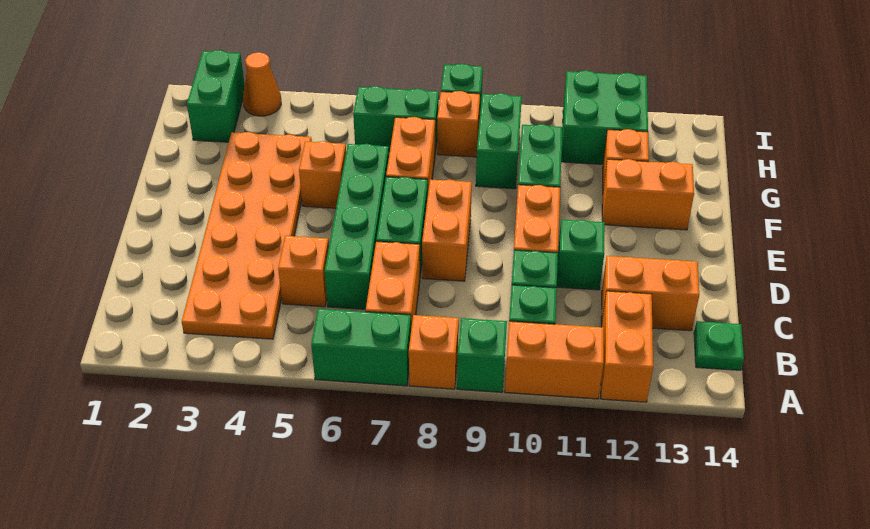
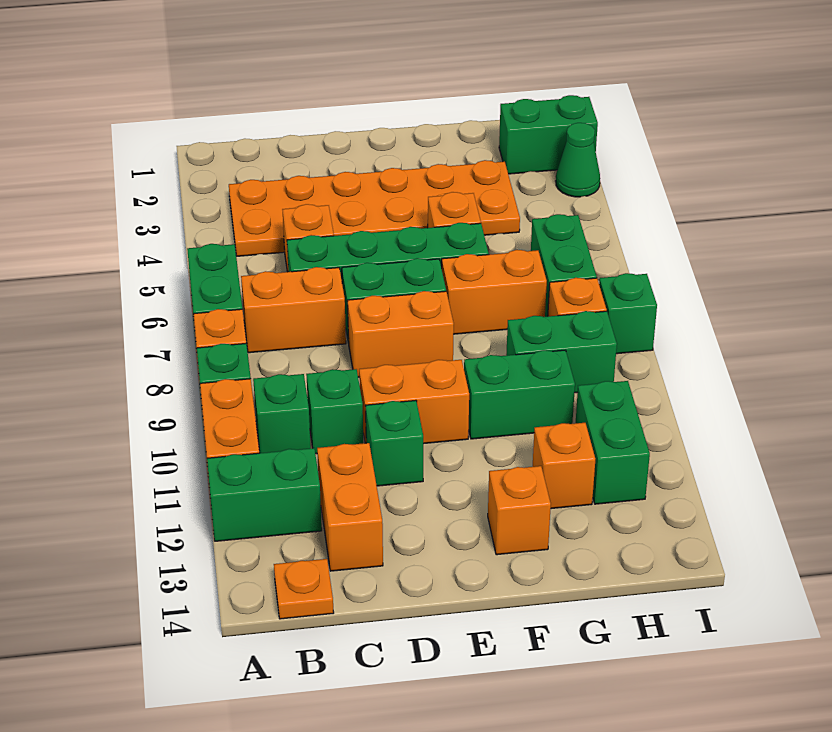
orange brick A12:B12 level 1 -> green brick A12:B12 level 1
green plate B14 level 1 -> orange plate B14 level 1
orange brick F12:F13 level 1 -> orange brick F13 level 1
green brick H11:I12 level 1 -> green brick H11:H12 level 1
orange cone I3 level 1 -> green cone I3 level 1

